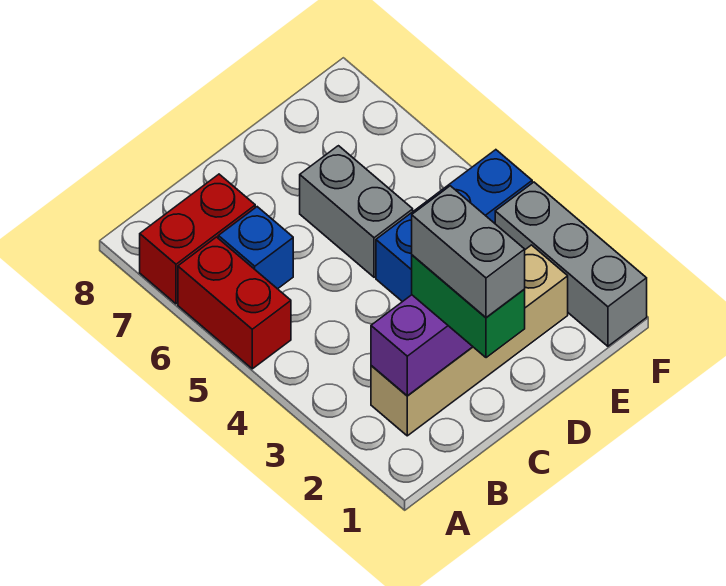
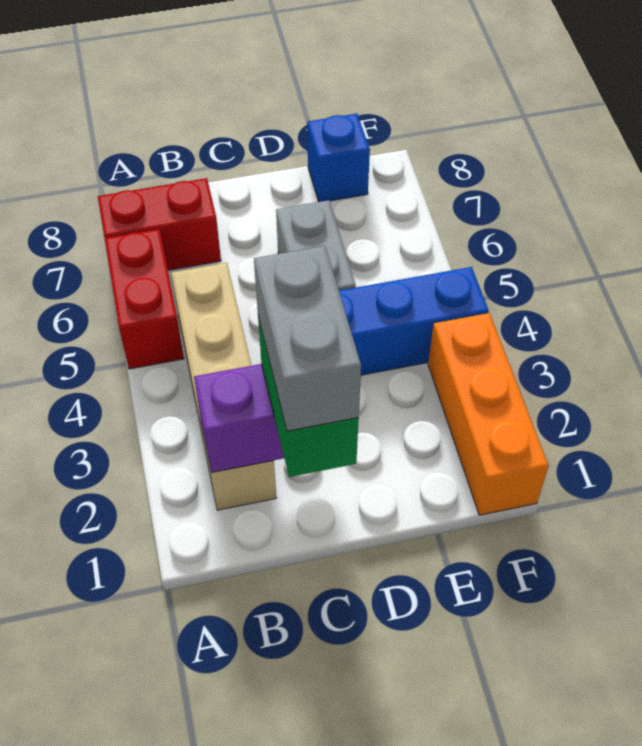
tan brick B2:E2 level 1 -> tan brick B2:B5 level 1
blue brick B6 level 1 -> blue brick E8 level 1
grey brick F1:F3 level 1 -> orange brick F1:F3 level 1

